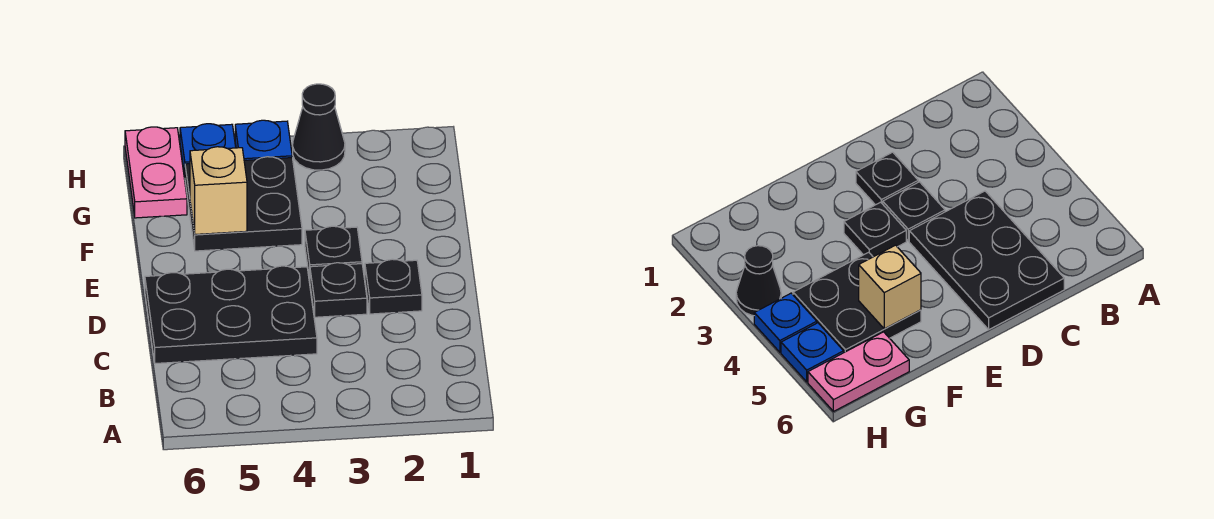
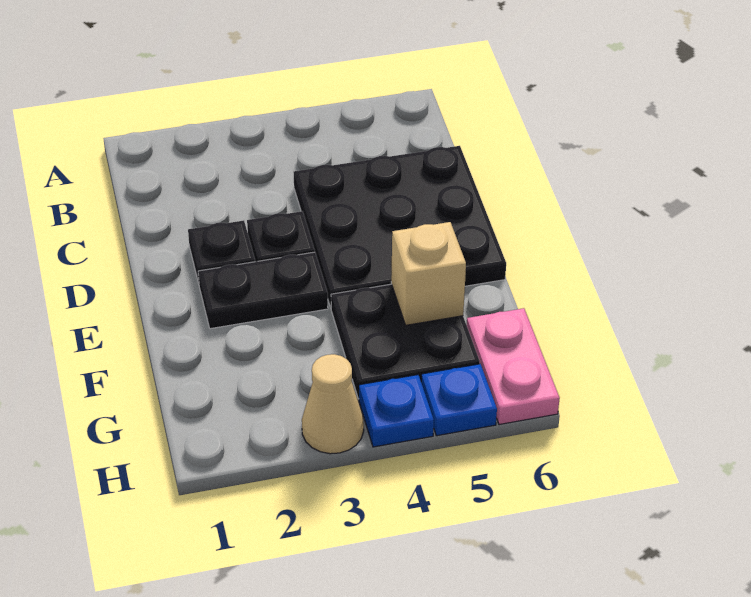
black plate C4:D6 level 1 -> black plate C4:E6 level 1
black plate E3 level 1 -> black plate E2:E3 level 1
black cone H3 level 1 -> tan cone H3 level 1

